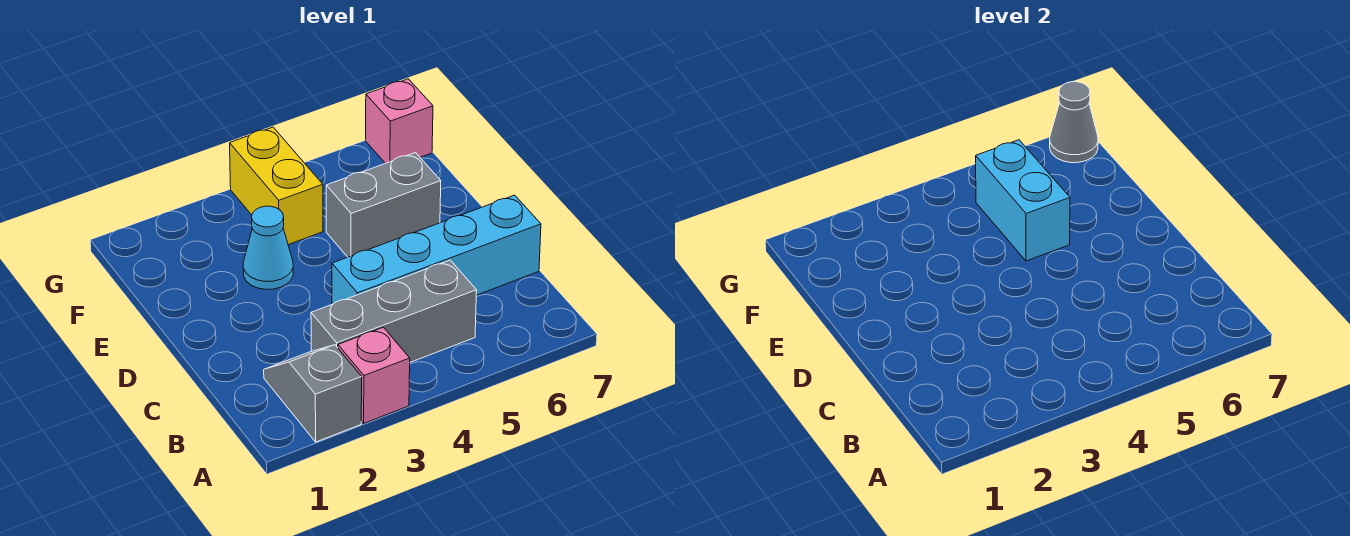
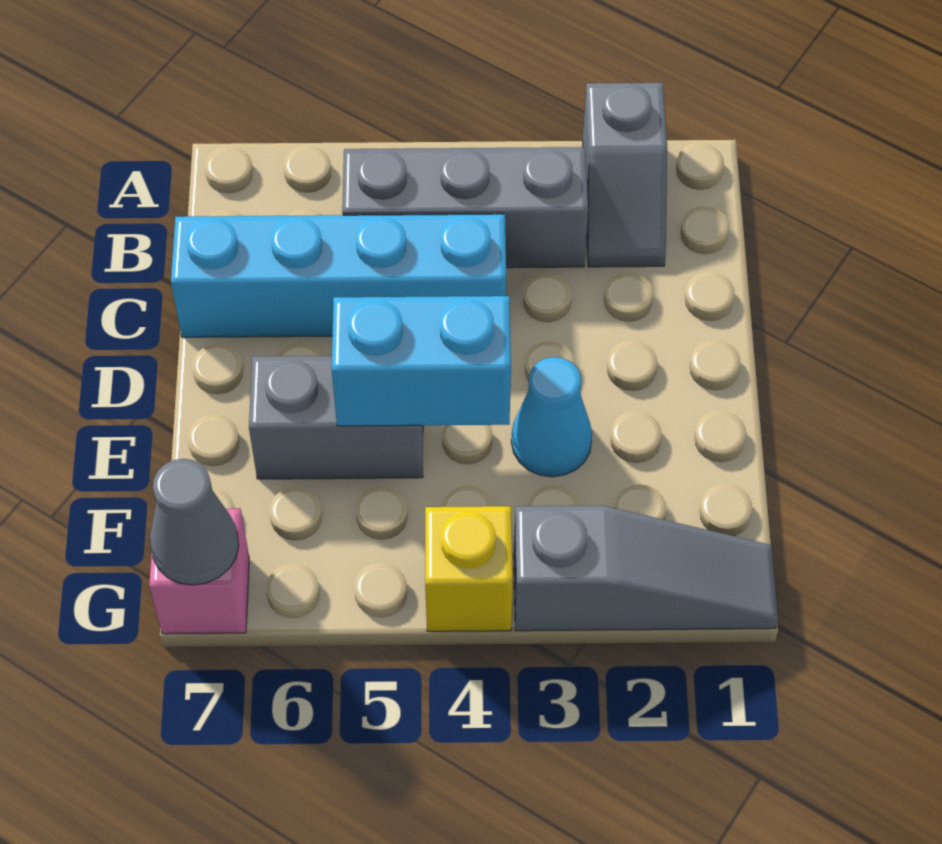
pink brick A3 level 1 -> none
cyan brick E5:F5 level 2 -> cyan brick E4:E5 level 2
yellow brick F4:G4 level 1 -> yellow brick G4 level 1
none -> grey slope G1:G3 level 1 top 3

